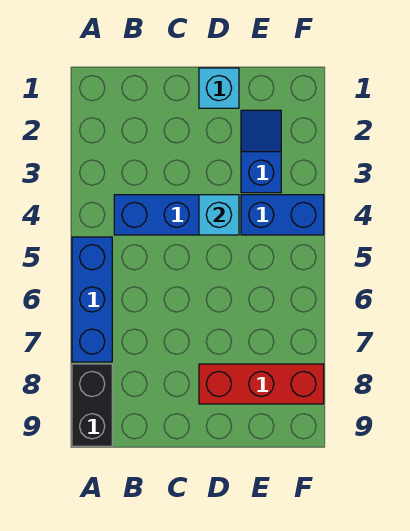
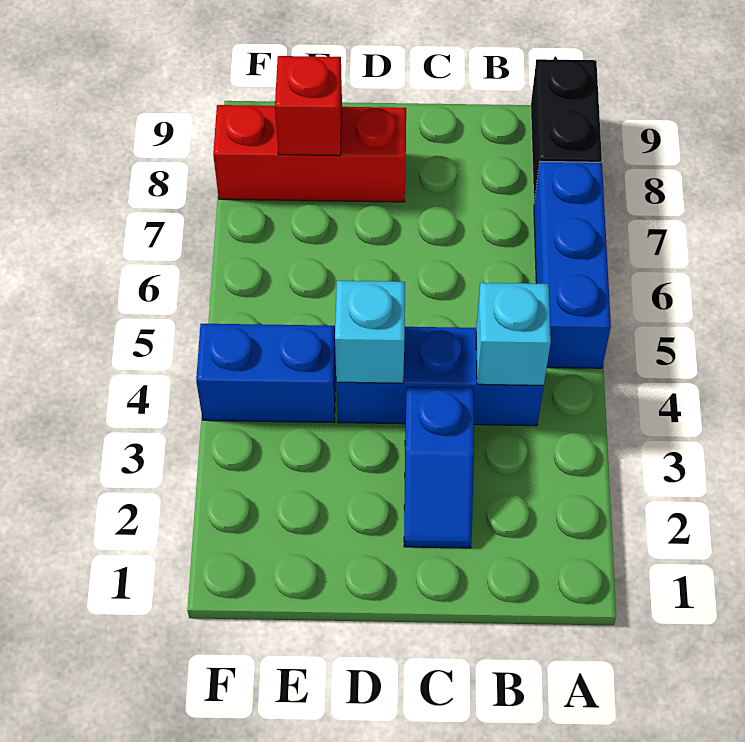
cyan brick D1 level 1 -> cyan brick B4 level 2
blue slope E2:E3 level 1 top 3 -> blue slope C2:C3 level 1 top 3
none -> red brick E8 level 2

